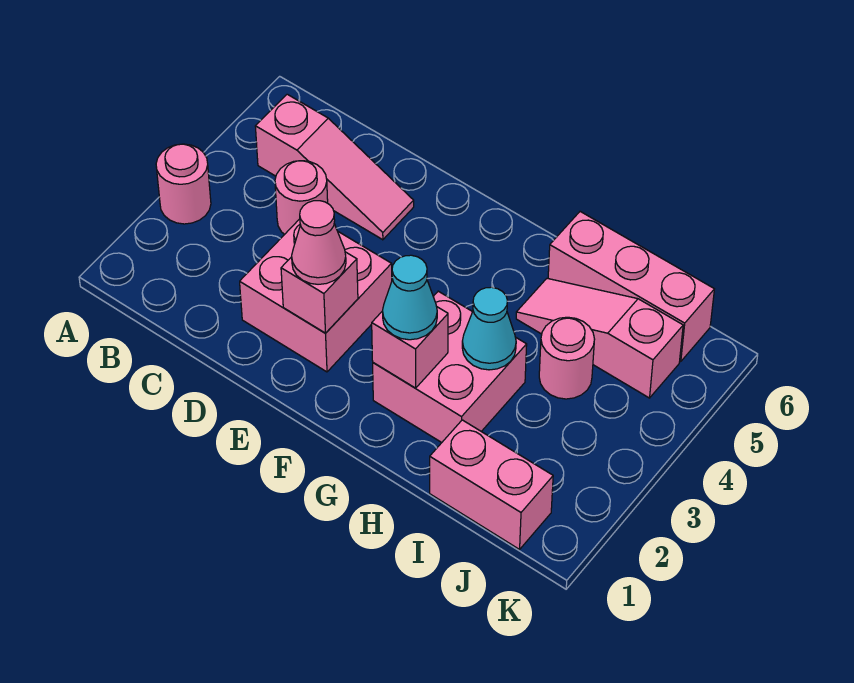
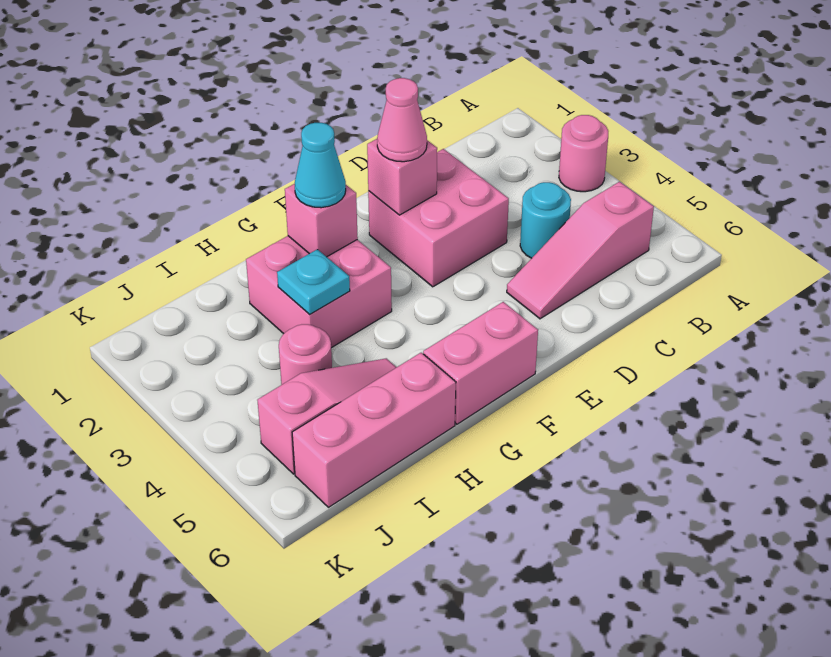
pink round brick C4 level 1 -> cyan round brick C4 level 1
cyan cone H3 level 2 -> cyan plate H3 level 2
pink brick I1:J1 level 1 -> pink brick F6:G6 level 1

